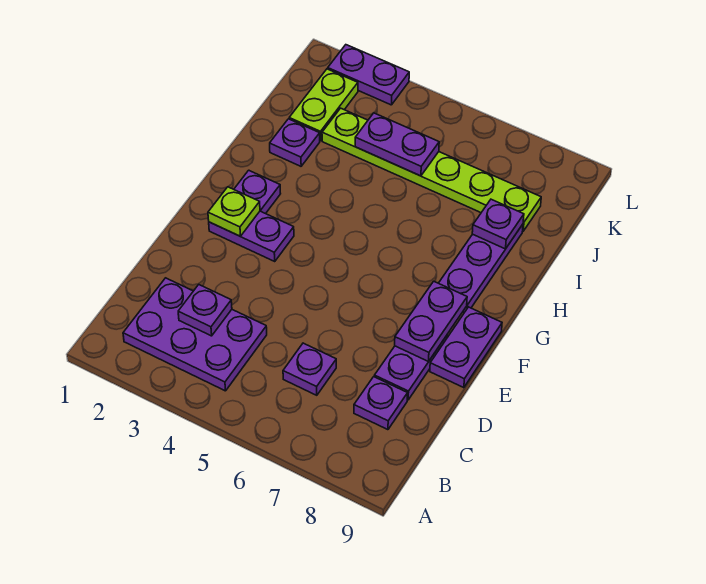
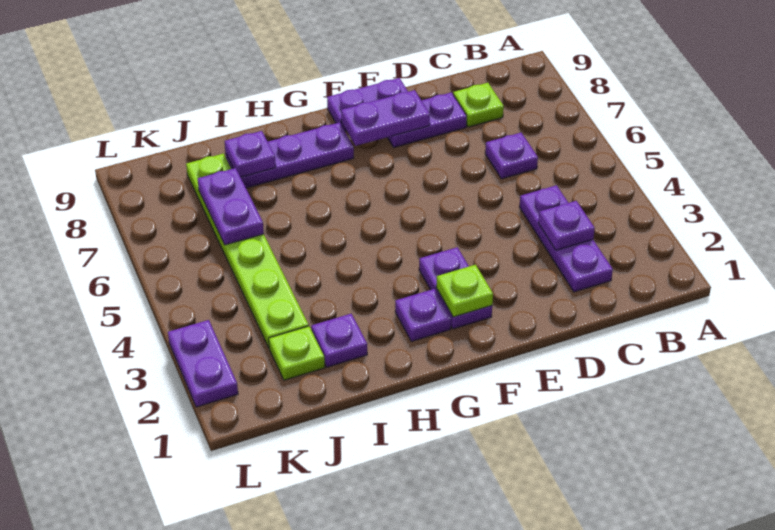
purple plate B2:C4 level 1 -> purple plate C2:C4 level 1
purple plate C8 level 1 -> lime plate C8 level 1
lime plate J2:K2 level 1 -> lime plate J2 level 1
purple plate J4:J5 level 2 -> purple plate J6:J7 level 2

